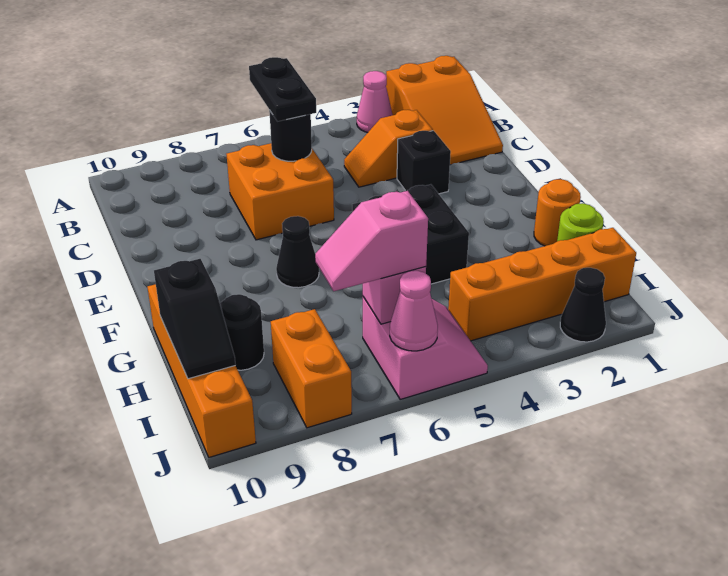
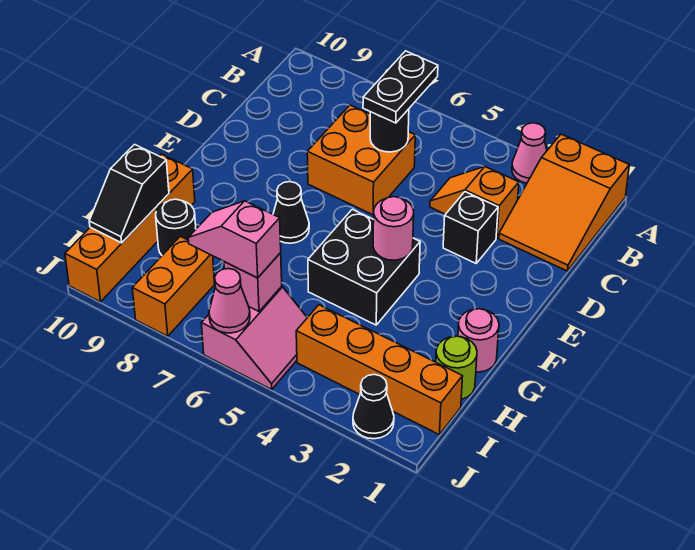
none -> pink round brick F4 level 2
orange round brick G1 level 1 -> pink round brick G1 level 1

